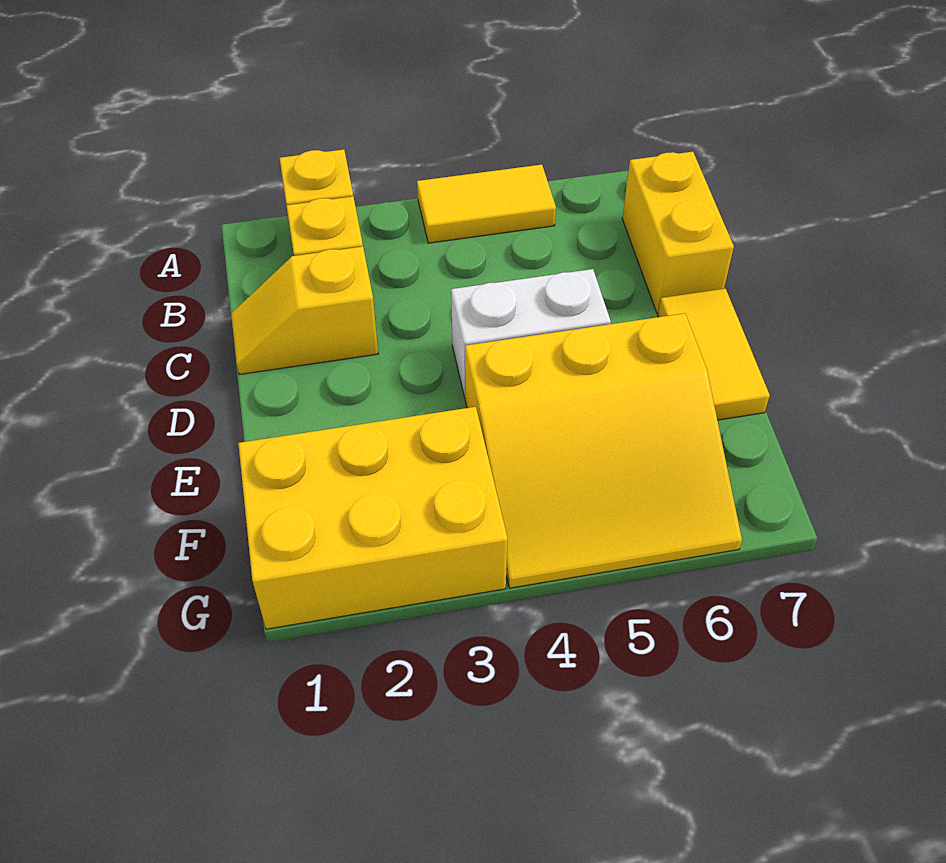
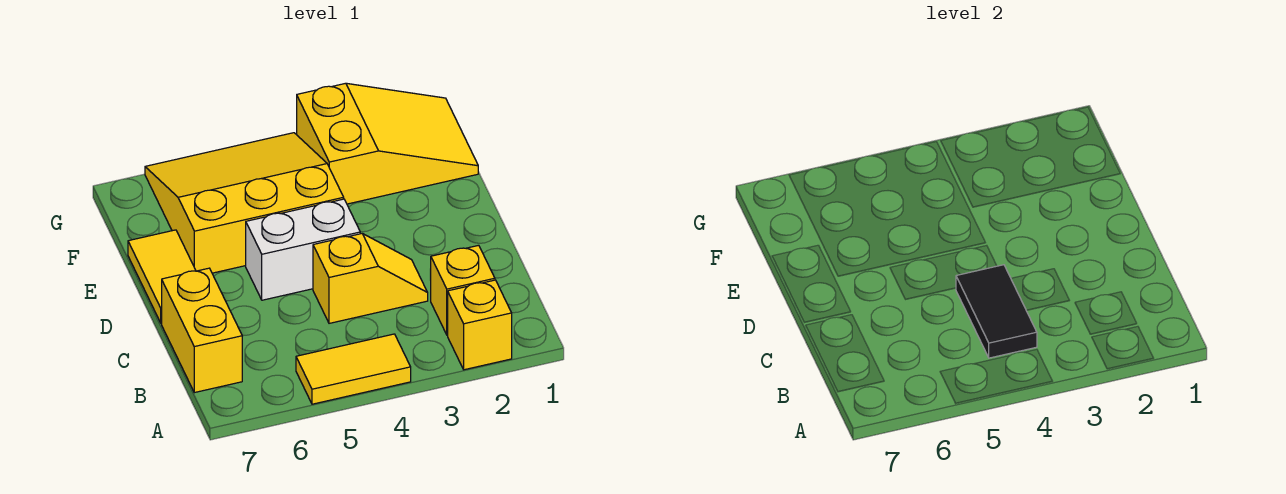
none -> black tile B4:C4 level 2
yellow slope C1:C2 level 1 top 2 -> yellow slope C3:C4 level 1 top 4
yellow brick F1:G3 level 1 -> yellow slope F1:G3 level 1 top 3

